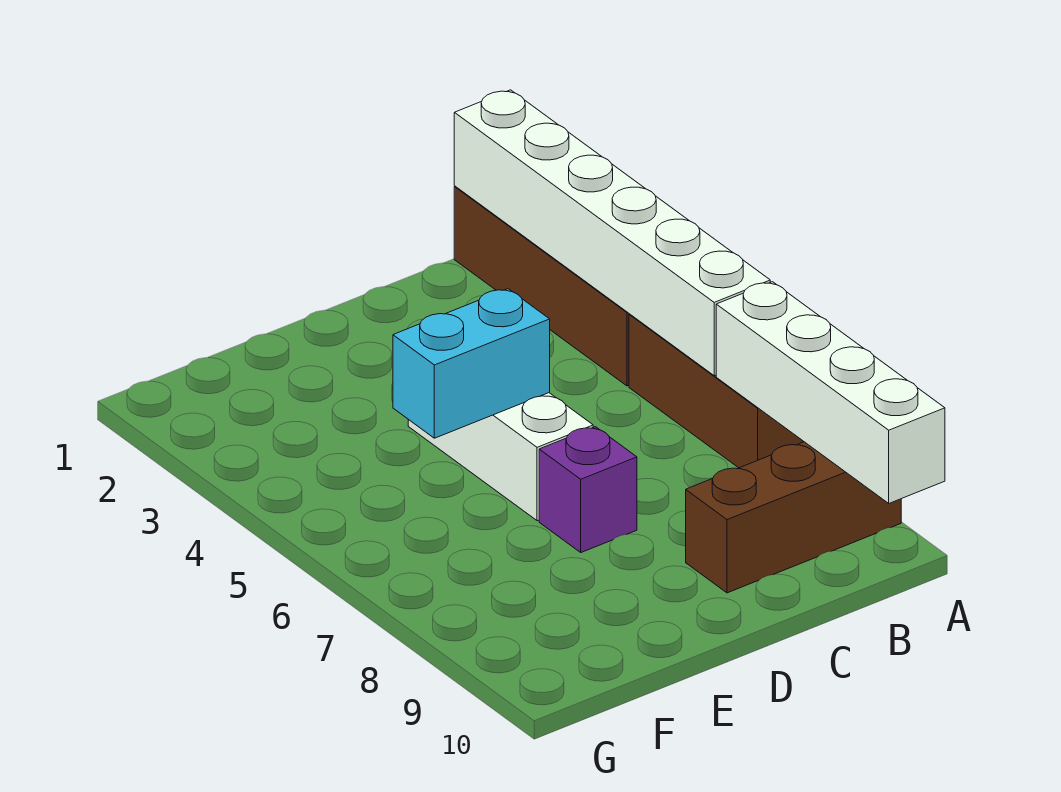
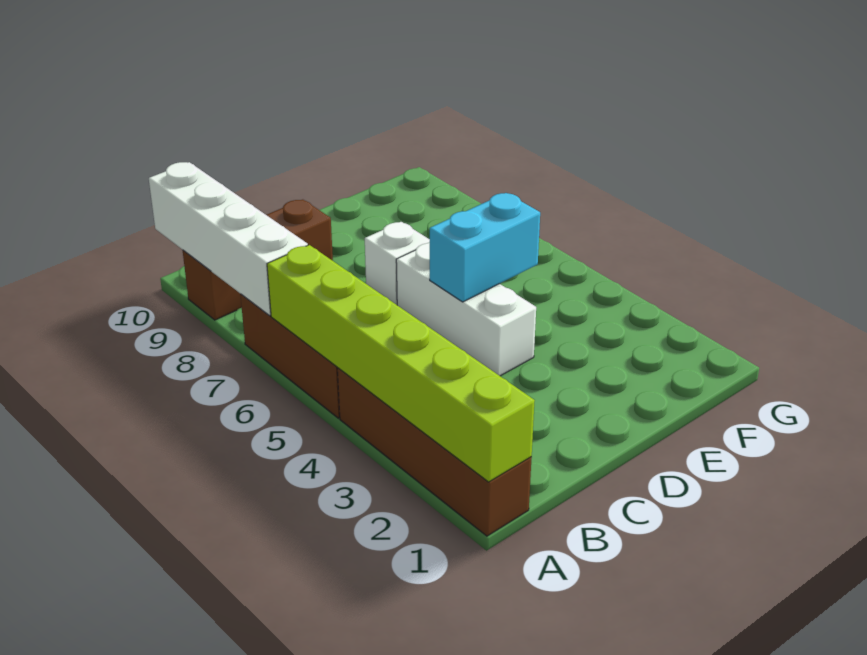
white brick A1:A6 level 2 -> lime brick A1:A6 level 2
purple brick D7 level 1 -> white brick D7 level 1

